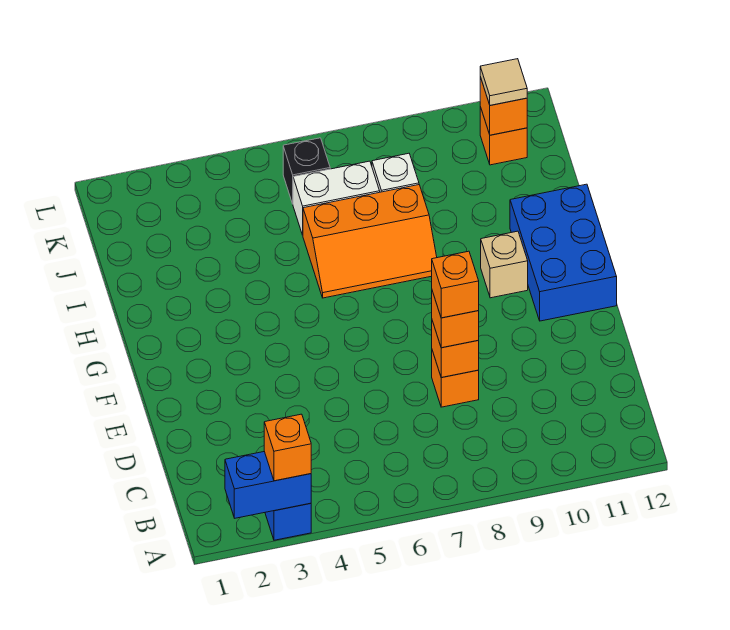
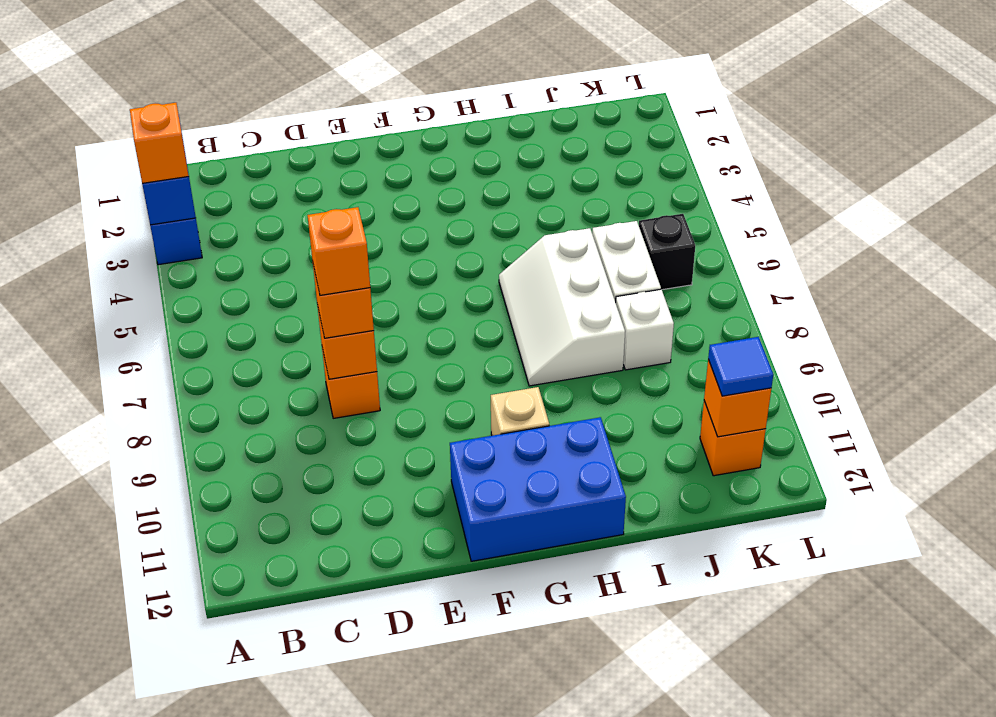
orange slope H6:I8 level 1 top I -> white slope H6:I8 level 1 top I
tan tile K11 level 3 -> blue tile K11 level 3

